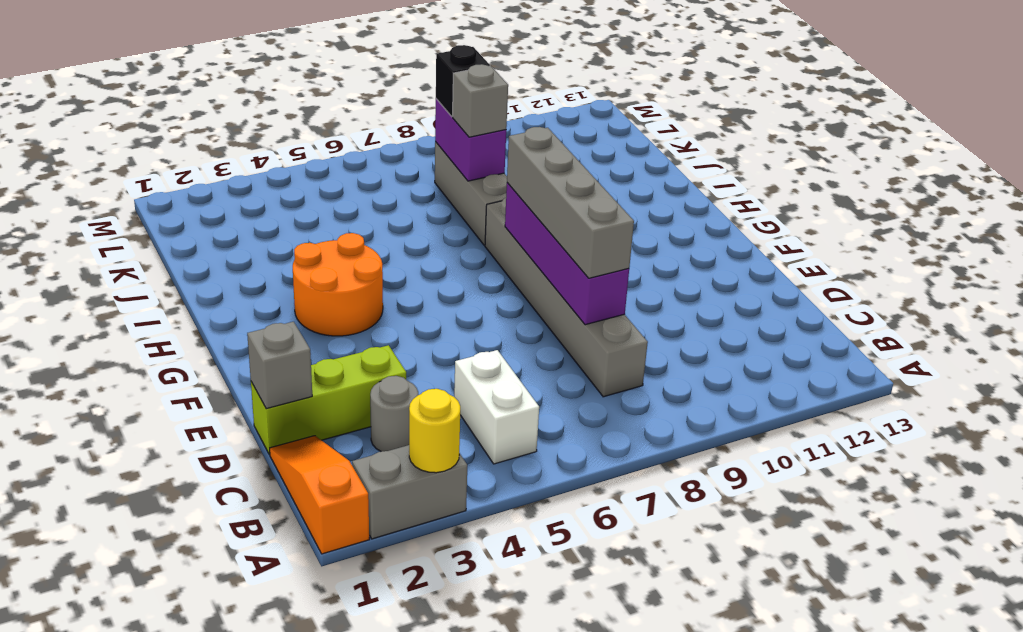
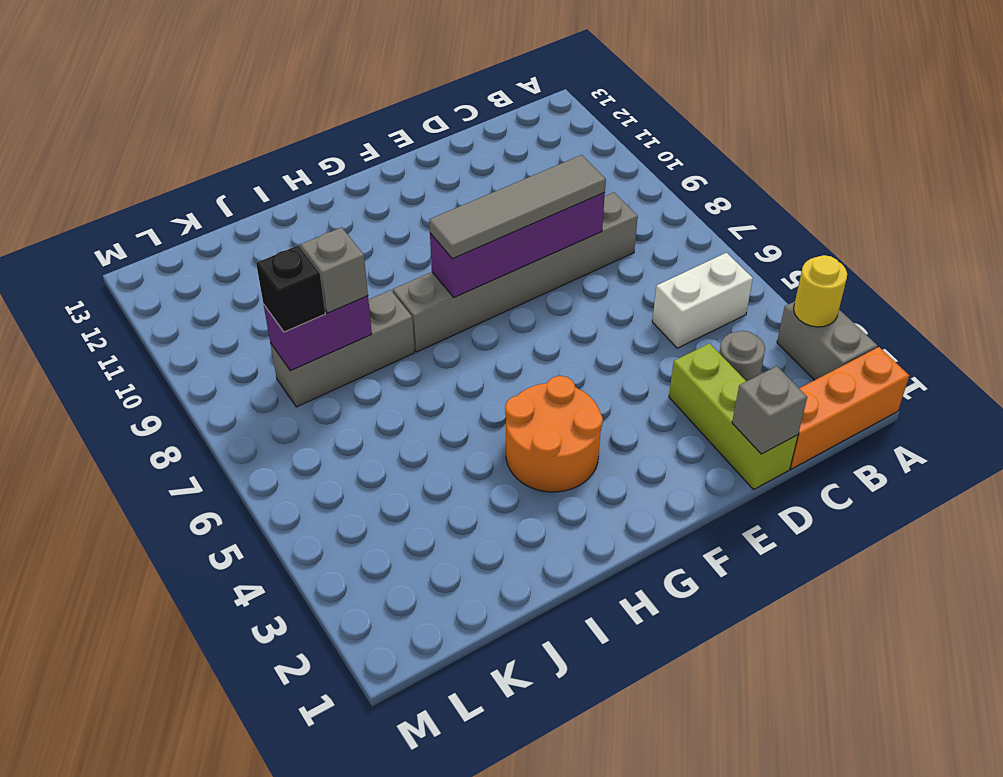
orange slope A1:C1 level 1 top A -> orange brick A1:C1 level 1
grey brick D8:G8 level 3 -> grey tile D8:G8 level 3

